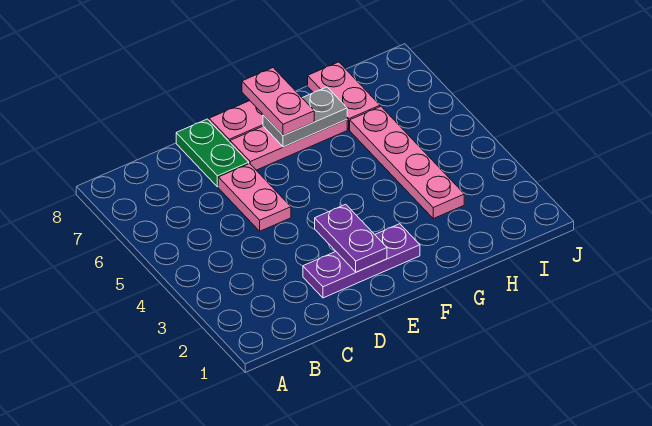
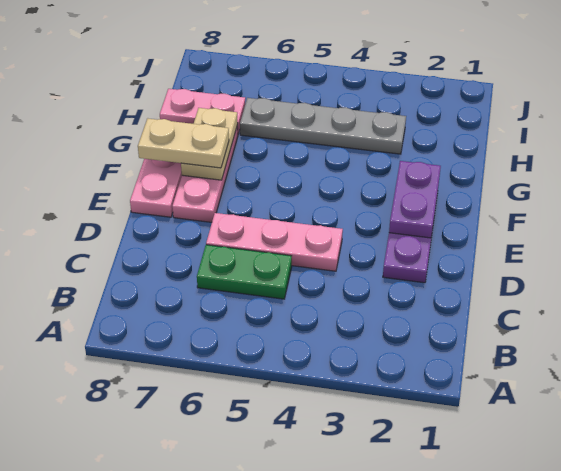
pink plate D5:D6 level 1 -> pink plate D4:D6 level 1
green plate D7:D8 level 1 -> green plate C5:C6 level 1
purple plate E2:E3 level 2 -> purple plate E2:F2 level 2
grey plate F7:G7 level 2 -> tan plate F7:G7 level 2
pink plate F7:F8 level 3 -> tan plate F7:F8 level 3
pink plate H3:H6 level 1 -> grey plate H3:H6 level 1

